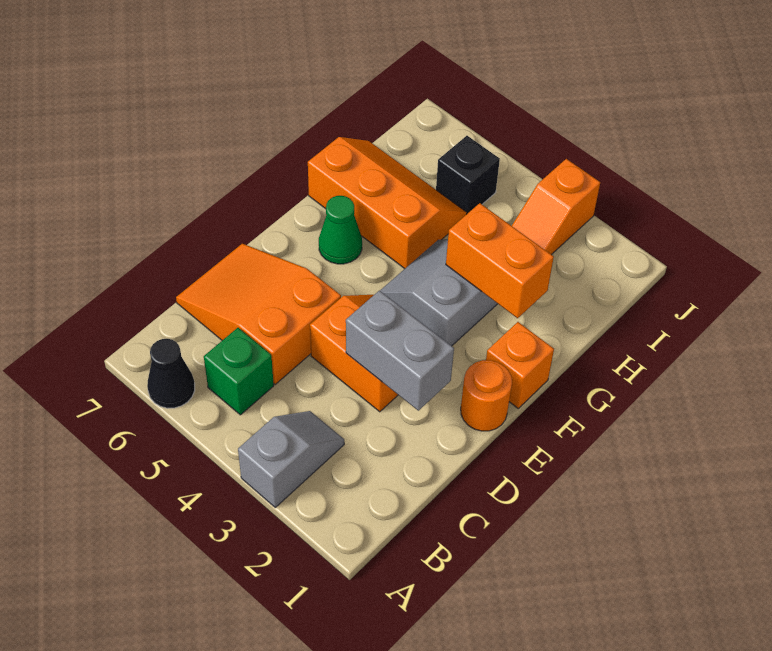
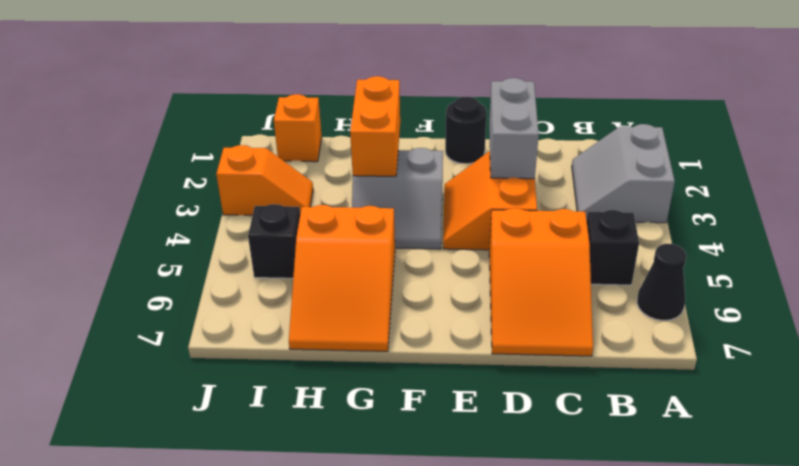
grey slope A3:B3 level 1 top A -> grey slope A2:B3 level 1 top A
green brick B5 level 1 -> black brick B5 level 1
orange round brick E1 level 1 -> black round brick E1 level 1
orange brick F1 level 1 -> orange brick I1 level 1
green cone F6 level 1 -> none
orange slope G5:H7 level 1 top G -> orange slope G5:H7 level 1 top 5

